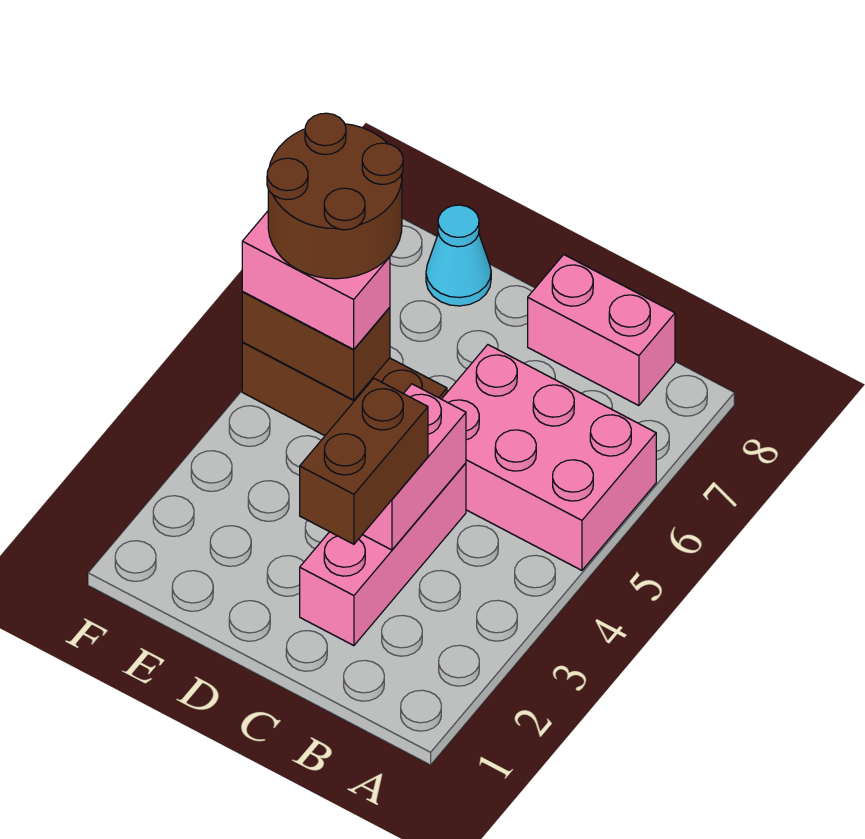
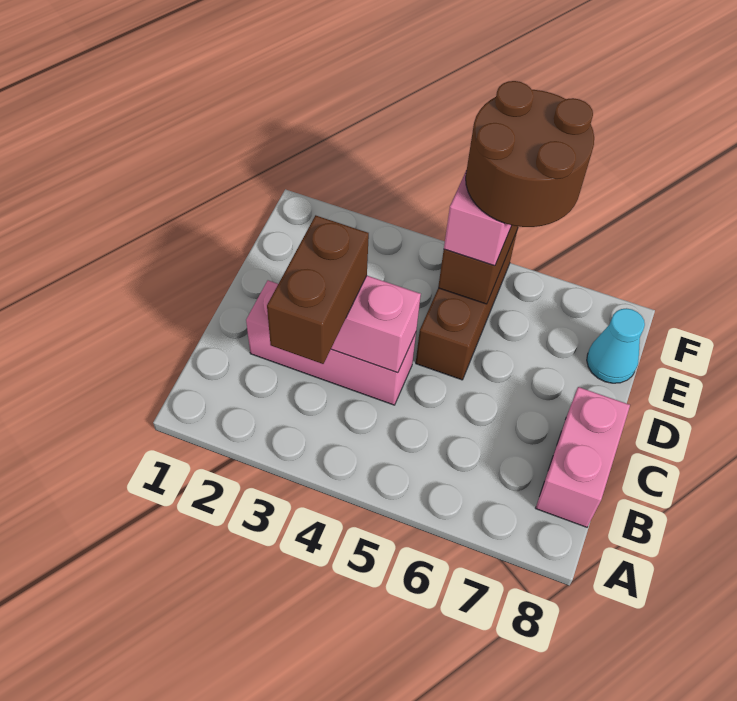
pink brick A5:C6 level 1 -> none
brown brick C2:C3 level 3 -> brown brick B3:C3 level 3

